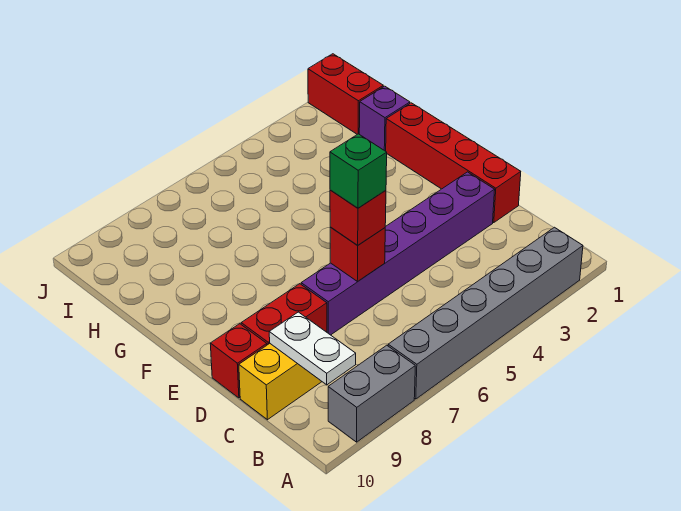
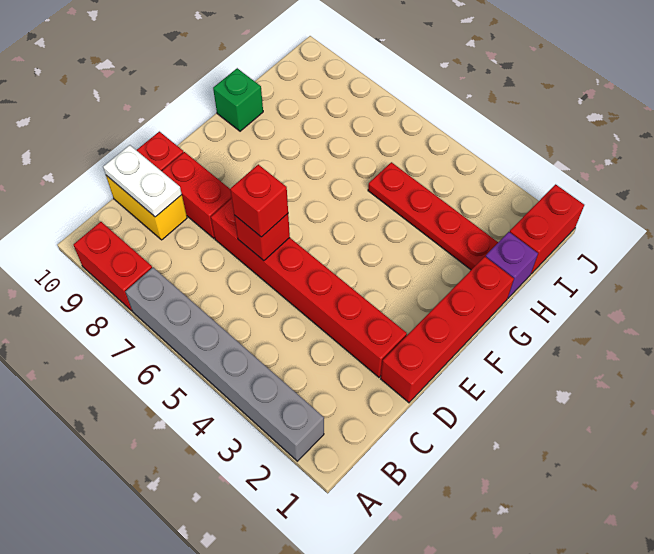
grey brick A8:A9 level 1 -> red brick A8:A9 level 1
white plate B9:C9 level 2 -> white plate C9:C10 level 2
purple brick D2:D7 level 1 -> red brick D2:D7 level 1
green brick D6 level 4 -> green brick G10 level 1
none -> red plate H2:H5 level 1

